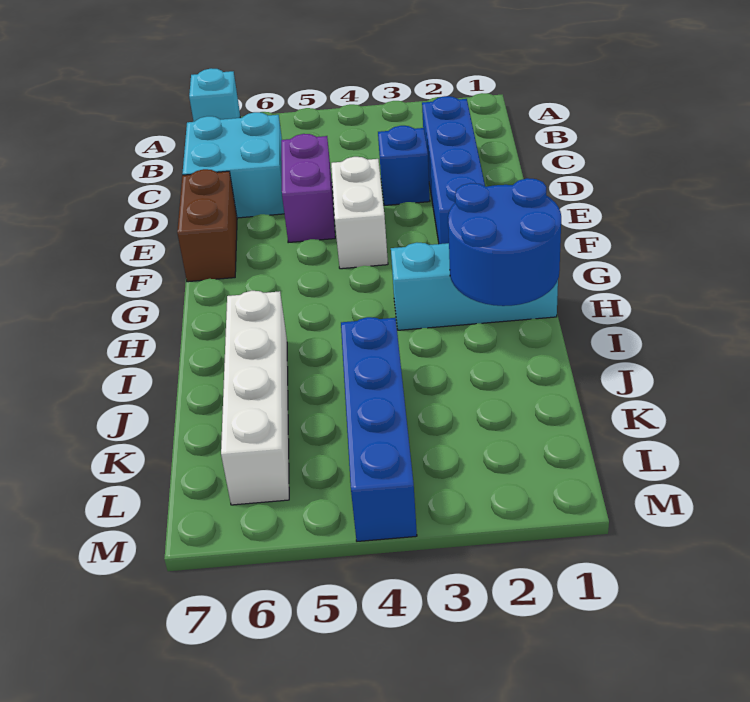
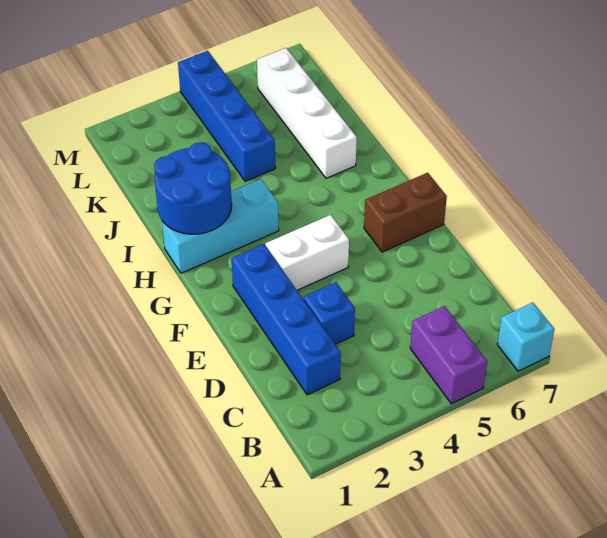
cyan brick C6:D7 level 1 -> none
purple brick D5:E5 level 1 -> purple brick A5:B5 level 1
white brick E4:F4 level 1 -> white brick F3:F4 level 1
brown brick E7:F7 level 1 -> brown brick F6:F7 level 1

